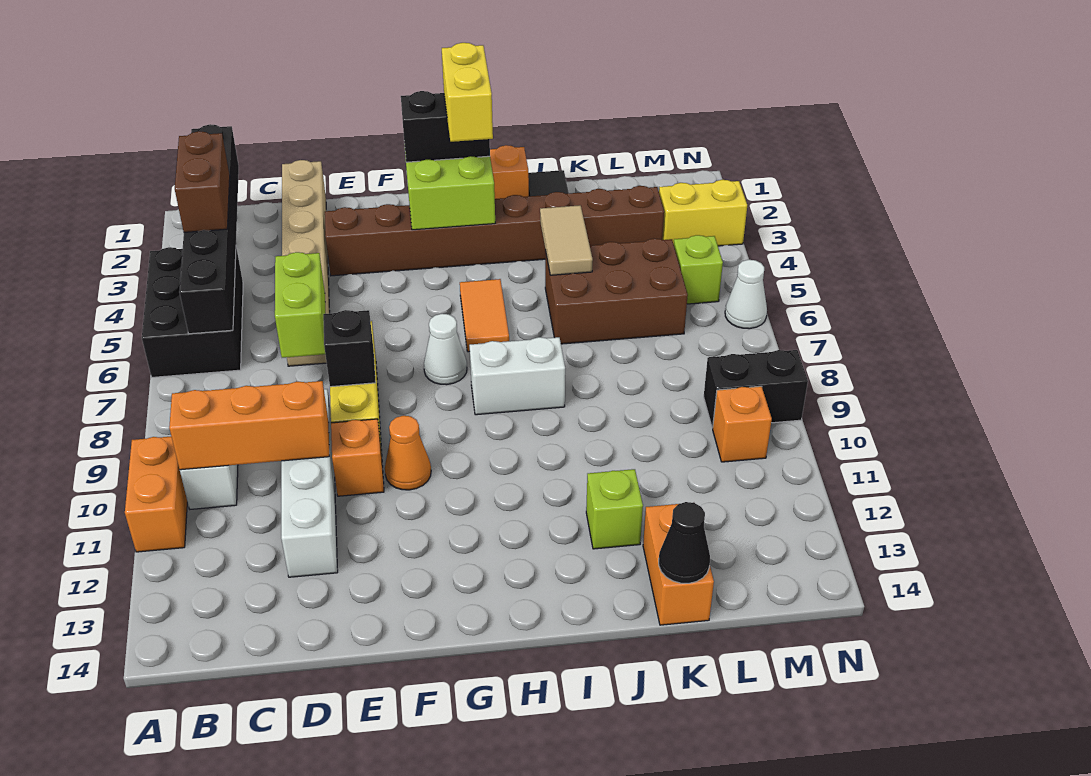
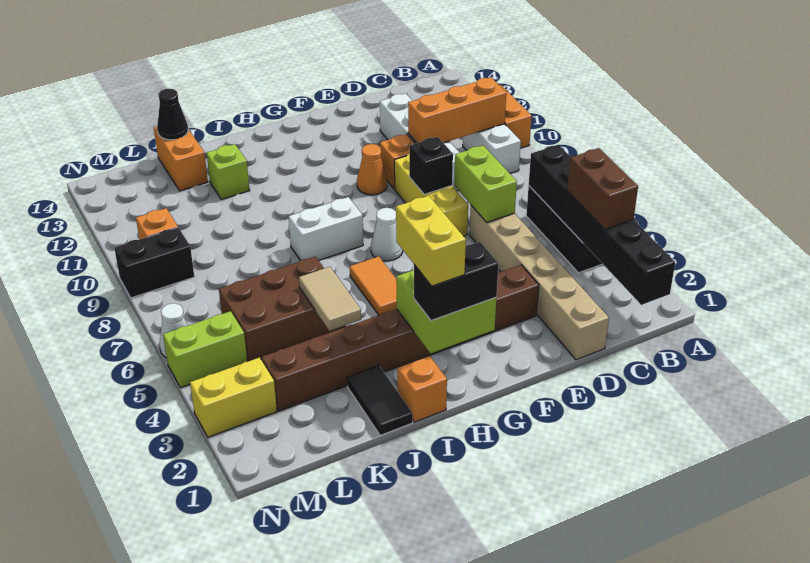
lime brick M5 level 1 -> lime brick M5:N5 level 1

